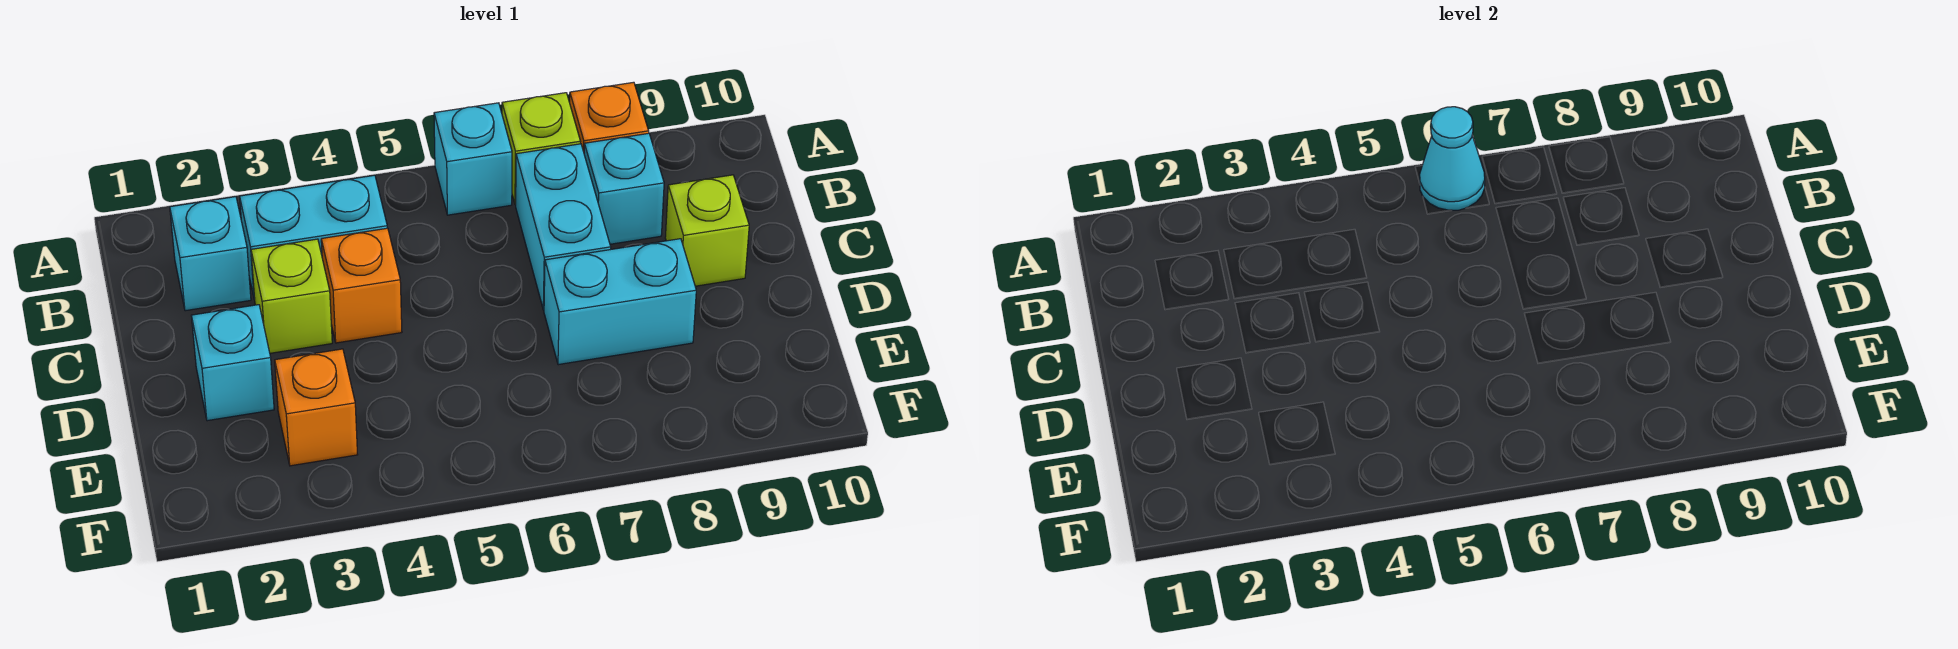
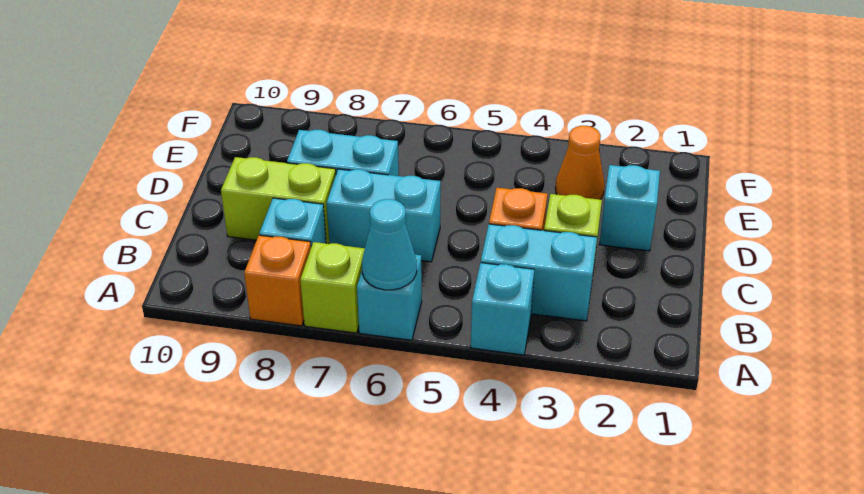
cyan brick B2 level 1 -> cyan brick A4 level 1
cyan brick B7:C7 level 1 -> cyan brick C6:C7 level 1
lime brick C9 level 1 -> lime brick C8:C9 level 1
orange brick E3 level 1 -> orange cone E3 level 1

